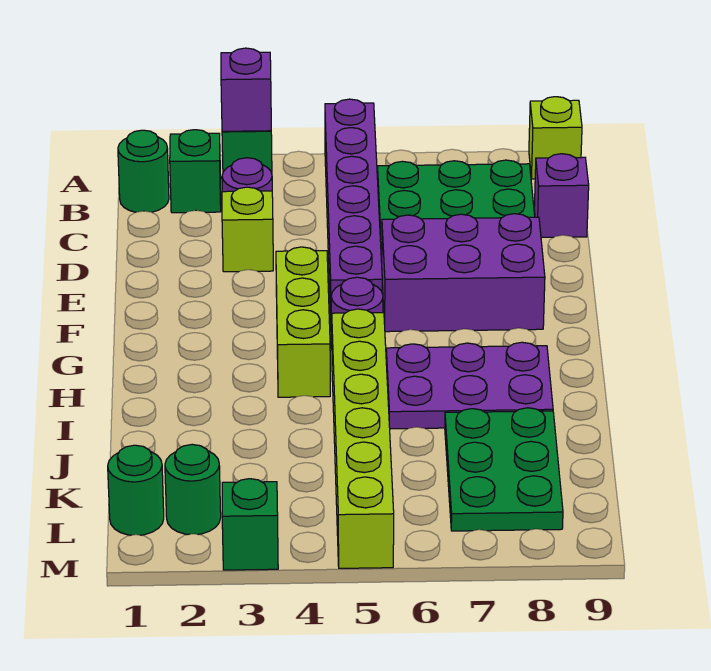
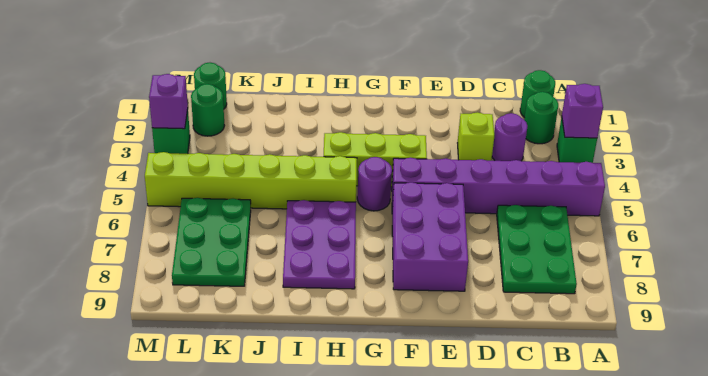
lime brick A9 level 1 -> none
green brick B2 level 1 -> green round brick B2 level 1
purple brick C9 level 1 -> purple brick M3 level 2
green plate J7:L8 level 1 -> green plate K6:L8 level 1

